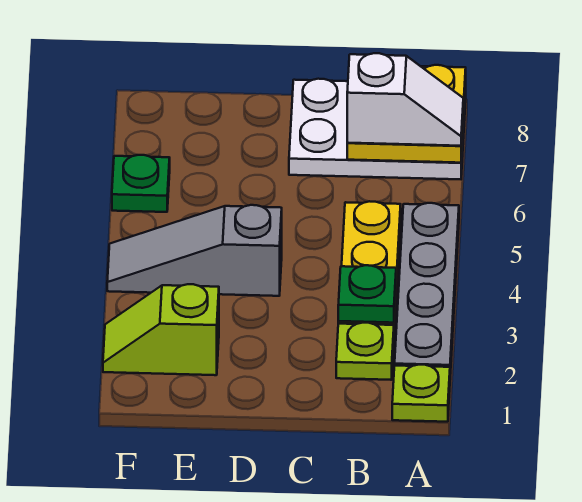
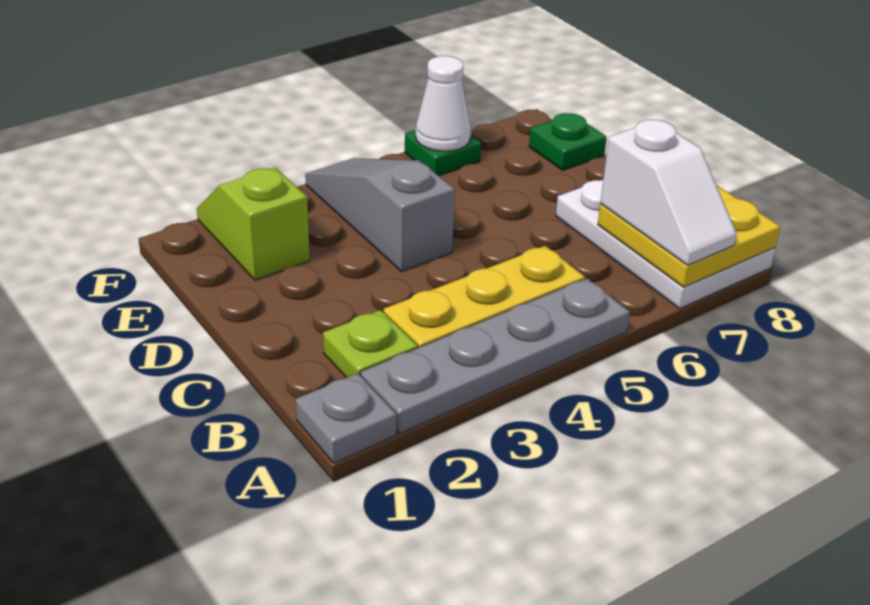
lime plate A1 level 1 -> grey plate A1 level 1
green plate B3 level 2 -> green plate E8 level 1
none -> white cone F6 level 2

